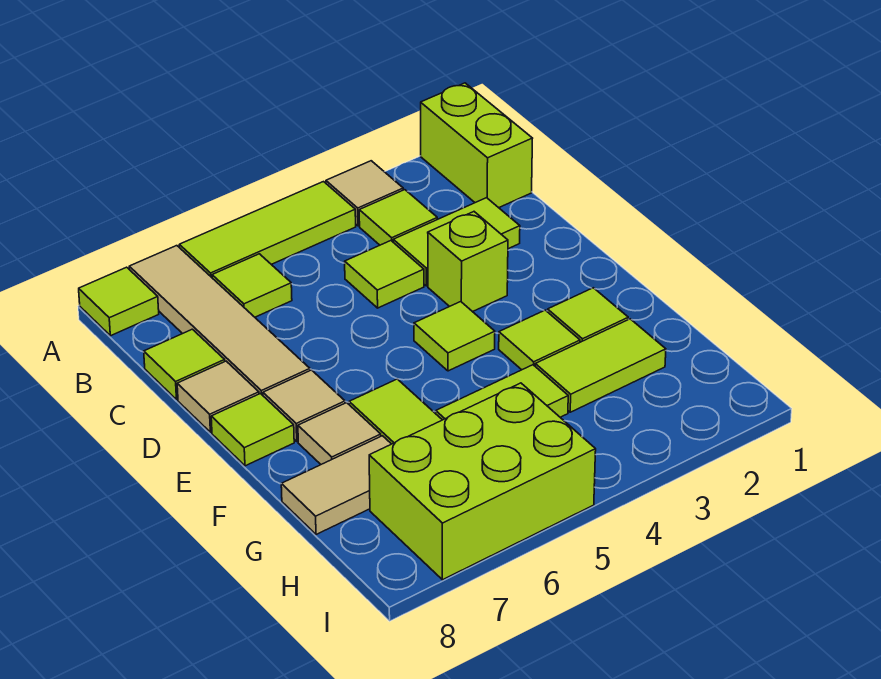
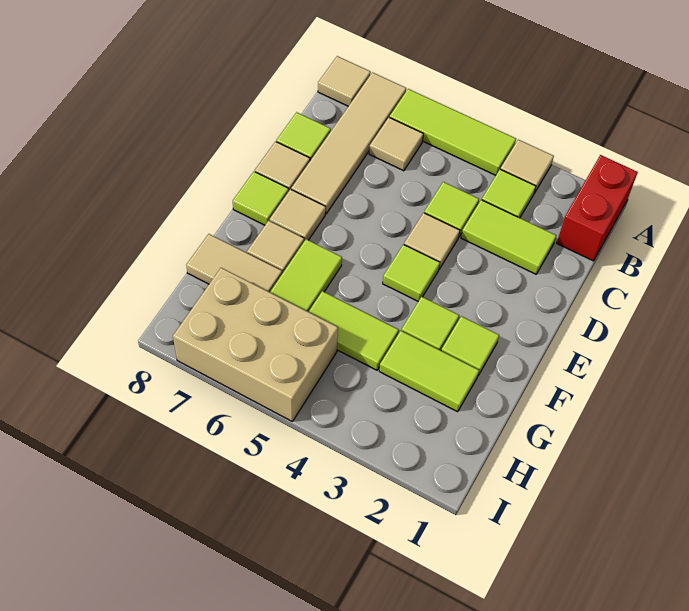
lime brick A1:B1 level 1 -> red brick A1:B1 level 1
lime tile A8 level 1 -> tan tile A8 level 1
lime tile B6 level 1 -> tan tile B6 level 1
lime brick D3 level 1 -> none
none -> tan tile D4 level 1
lime brick H5:I7 level 1 -> tan brick H5:I7 level 1

